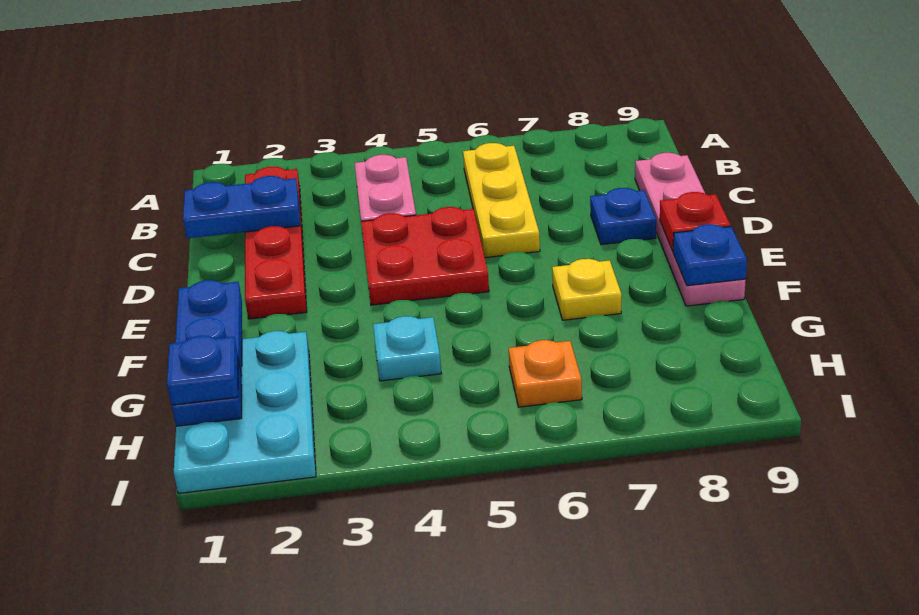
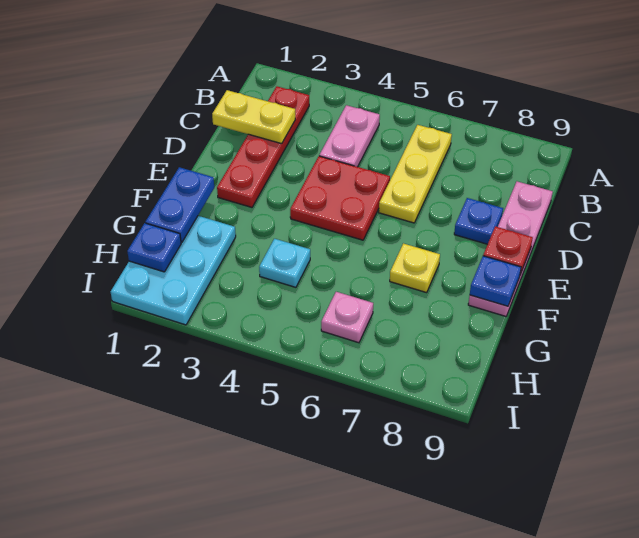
blue plate C1:C2 level 2 -> yellow plate C1:C2 level 2
blue plate H1 level 3 -> none
orange plate H6 level 1 -> pink plate H6 level 1

